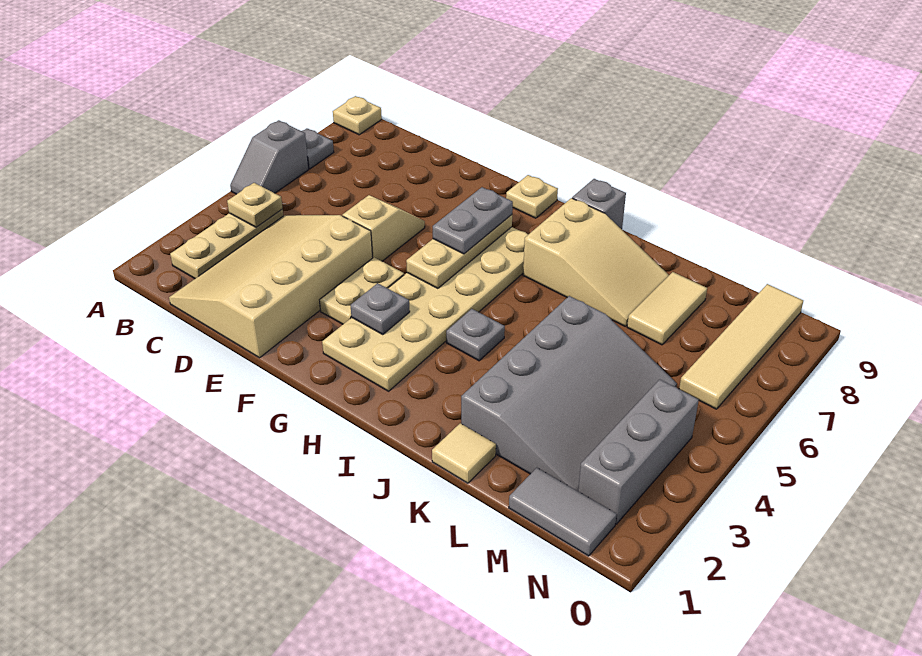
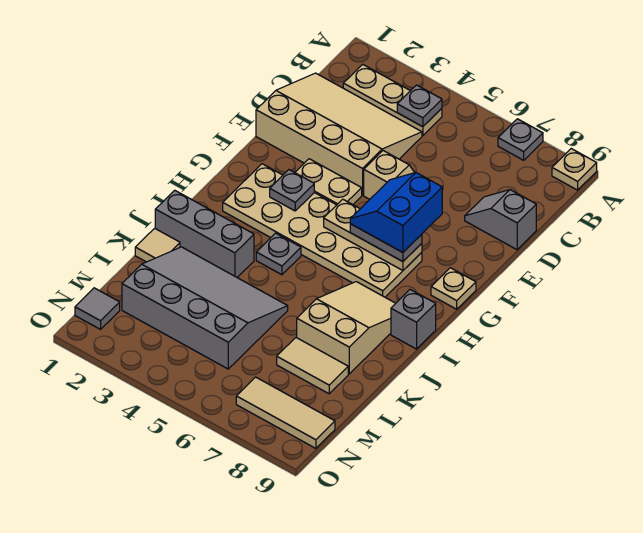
grey slope A5:A6 level 1 top 6 -> grey slope D8:D9 level 1 top 9
tan plate B4 level 2 -> grey plate B4 level 2
none -> blue slope F6:G7 level 4 top 7
tan slope I7:K8 level 1 top I -> tan slope I7:K8 level 1 top K
grey slope K2:M5 level 1 top K -> grey slope K2:M5 level 1 top M
grey tile M1:N1 level 1 -> grey tile N1 level 1
grey brick N2:N4 level 1 -> grey brick J1:J3 level 1
tan tile N6:N9 level 1 -> tan tile N7:N9 level 1

